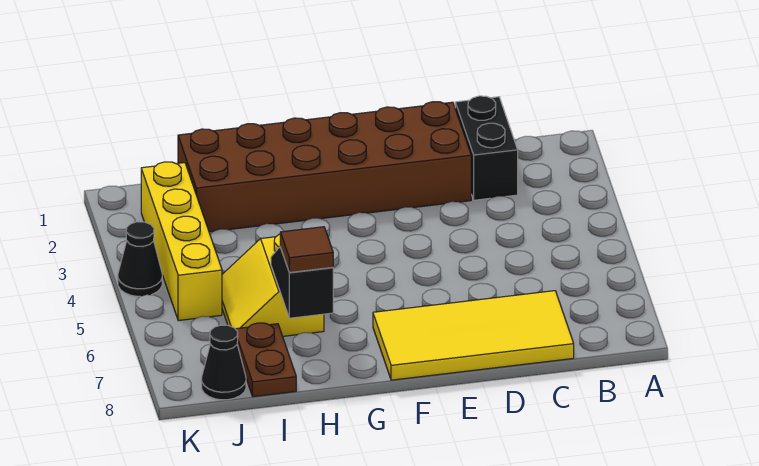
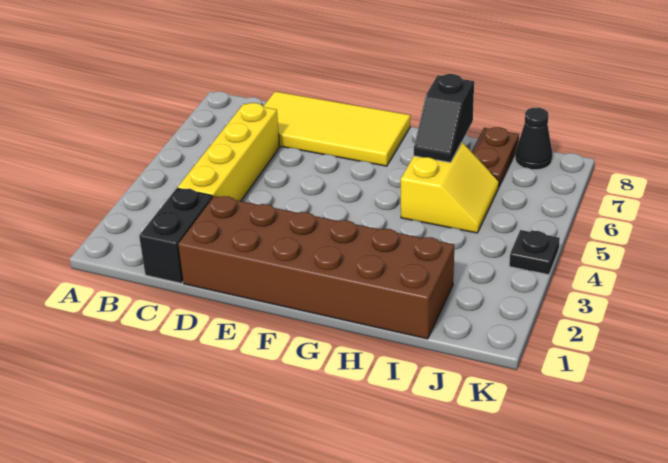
brown tile H7 level 3 -> none
yellow brick J2:J5 level 1 -> yellow brick C3:C6 level 1
black cone K4 level 1 -> black plate K4 level 1

